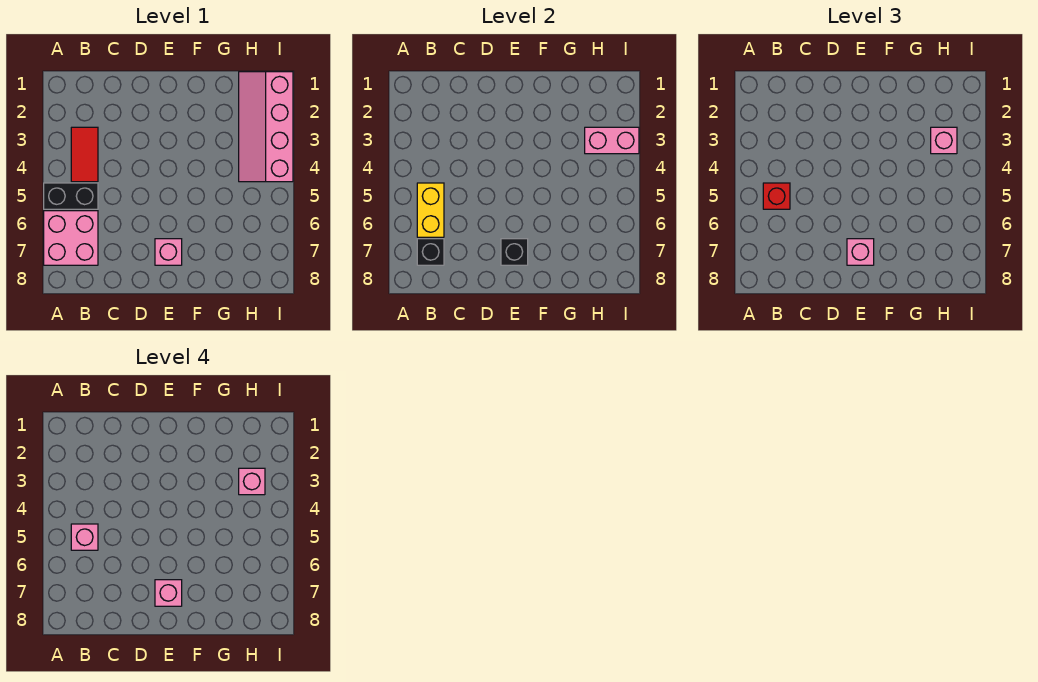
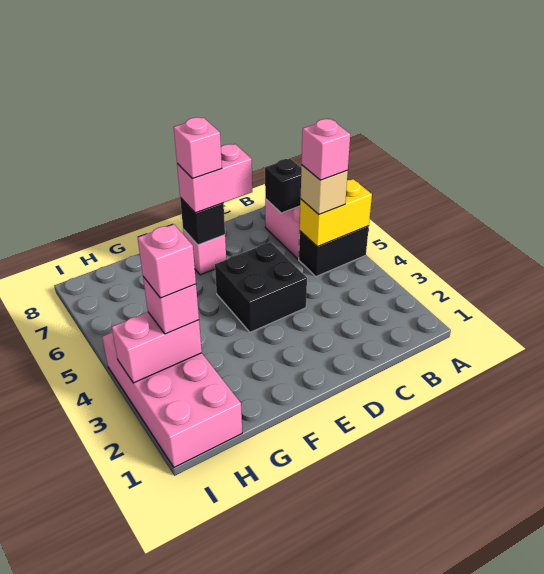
red tile B3:B4 level 1 -> none
yellow brick B5:B6 level 2 -> yellow brick A5:B5 level 2
red brick B5 level 3 -> tan brick B5 level 3
none -> black brick D4:E5 level 1
pink brick E7 level 3 -> pink brick D7:E7 level 3
pink slope H1:I4 level 1 top I -> pink brick H1:I4 level 1

